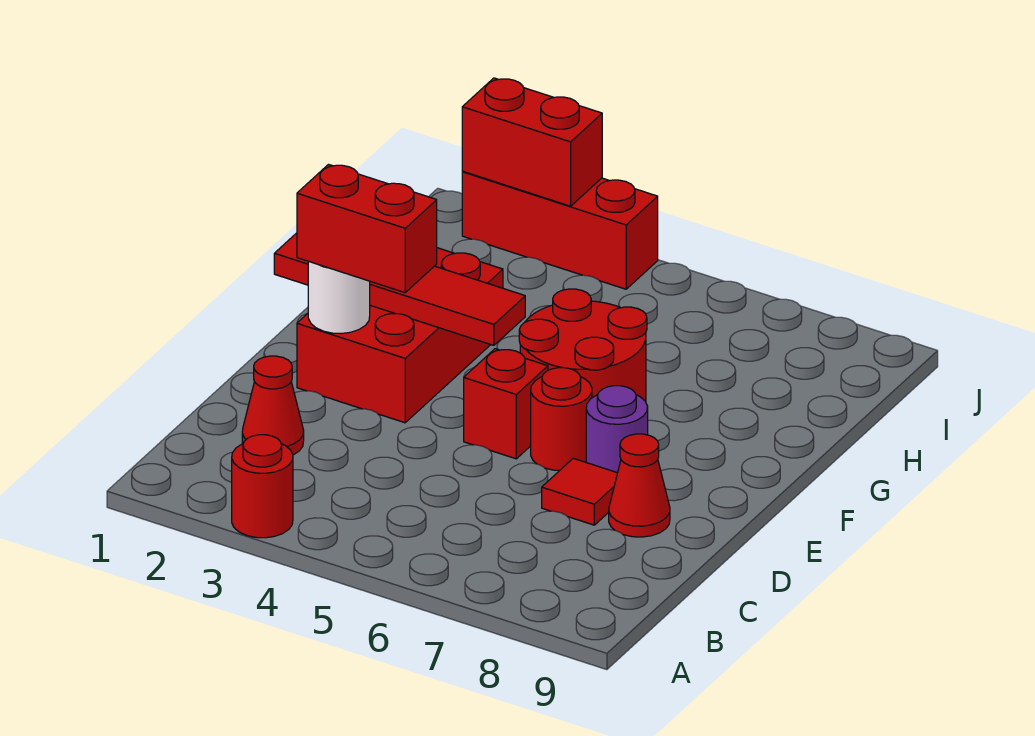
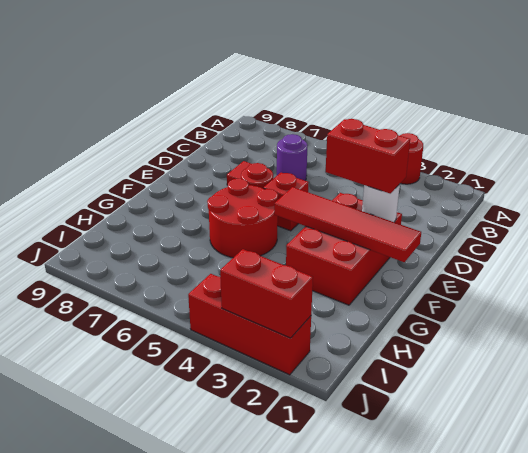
red cone C2 level 1 -> none
red cone D8 level 1 -> none
purple round brick E7 level 1 -> purple round brick C6 level 1

